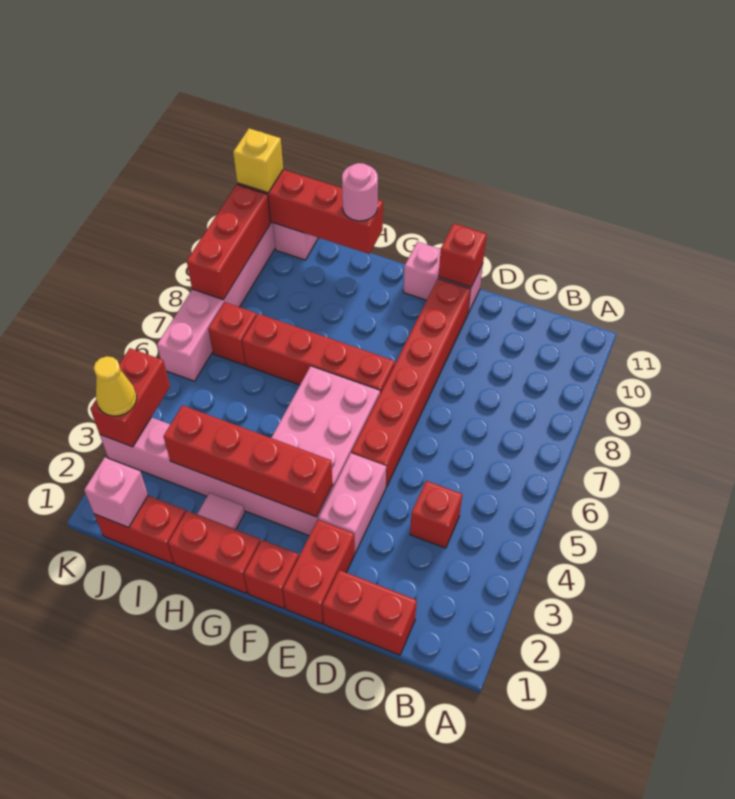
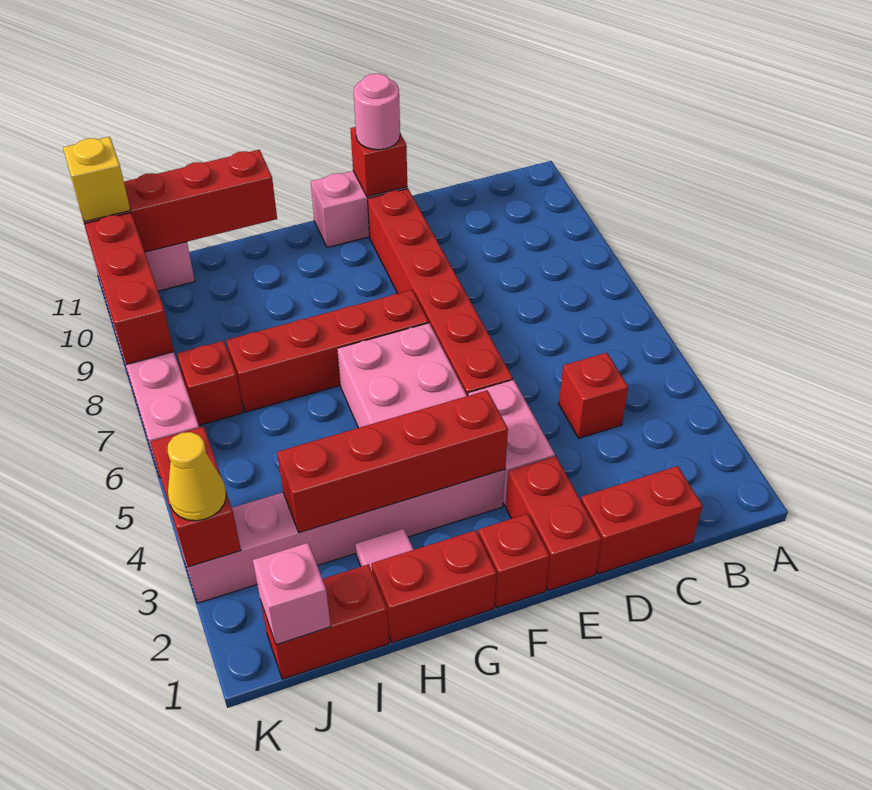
pink round brick H11 level 3 -> pink round brick E11 level 3

